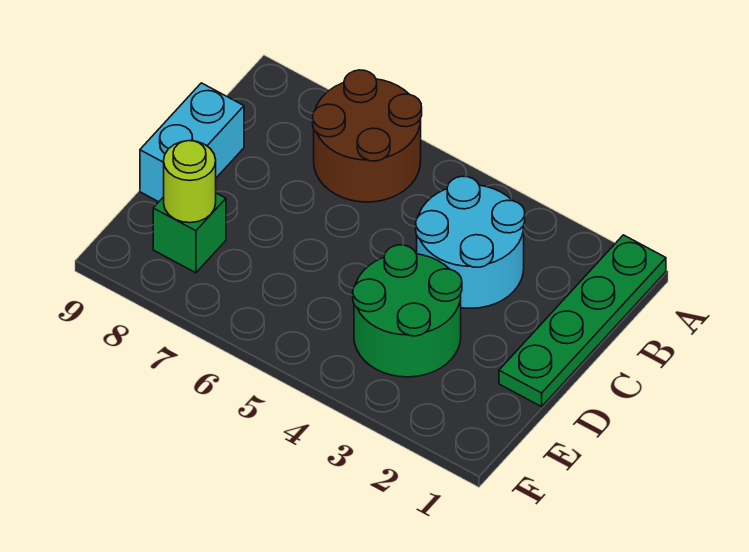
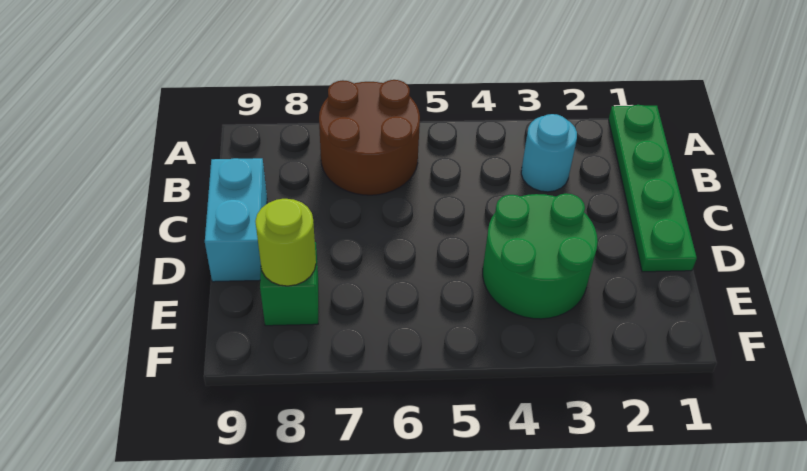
cyan round brick B3:C4 level 1 -> cyan round brick B3 level 1

